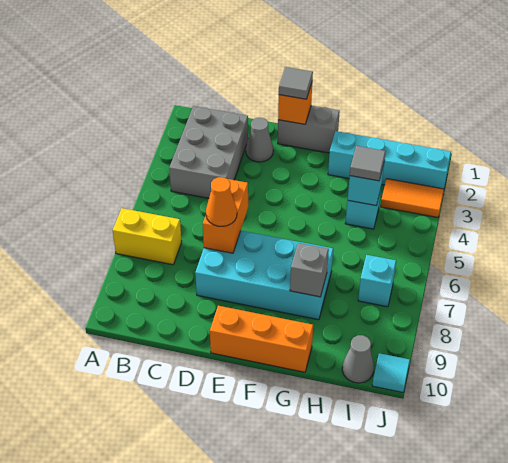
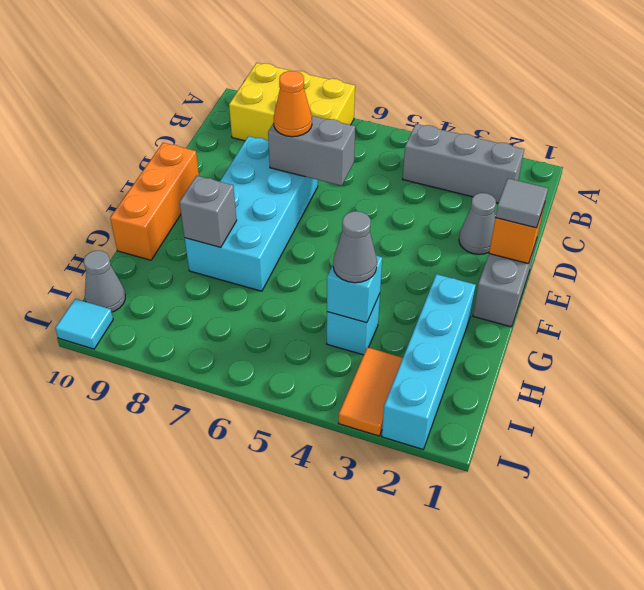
yellow brick A7:B7 level 1 -> yellow brick A7:B9 level 1
grey brick B2:C4 level 1 -> grey brick B2:B4 level 1
orange brick D6:D7 level 2 -> grey brick D6:D7 level 2
grey tile H4 level 3 -> grey cone H4 level 3
cyan brick I7 level 1 -> none

